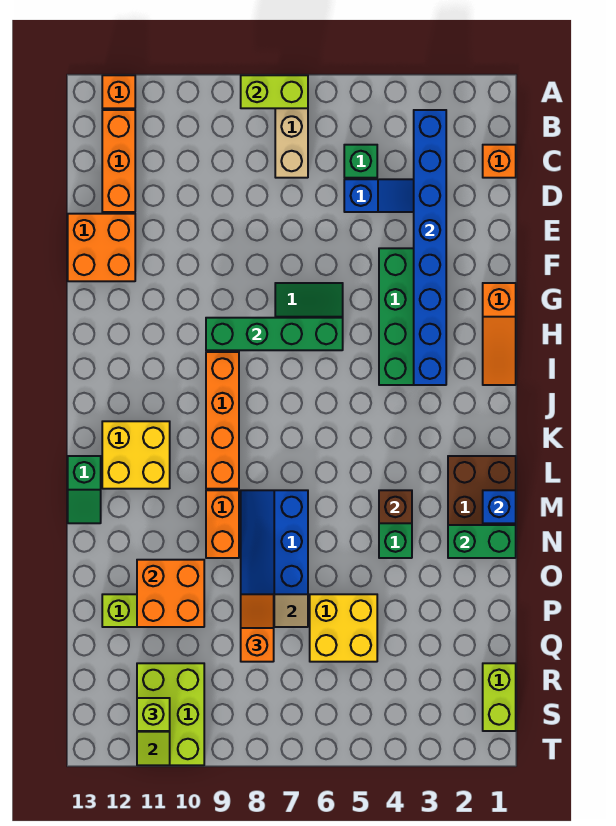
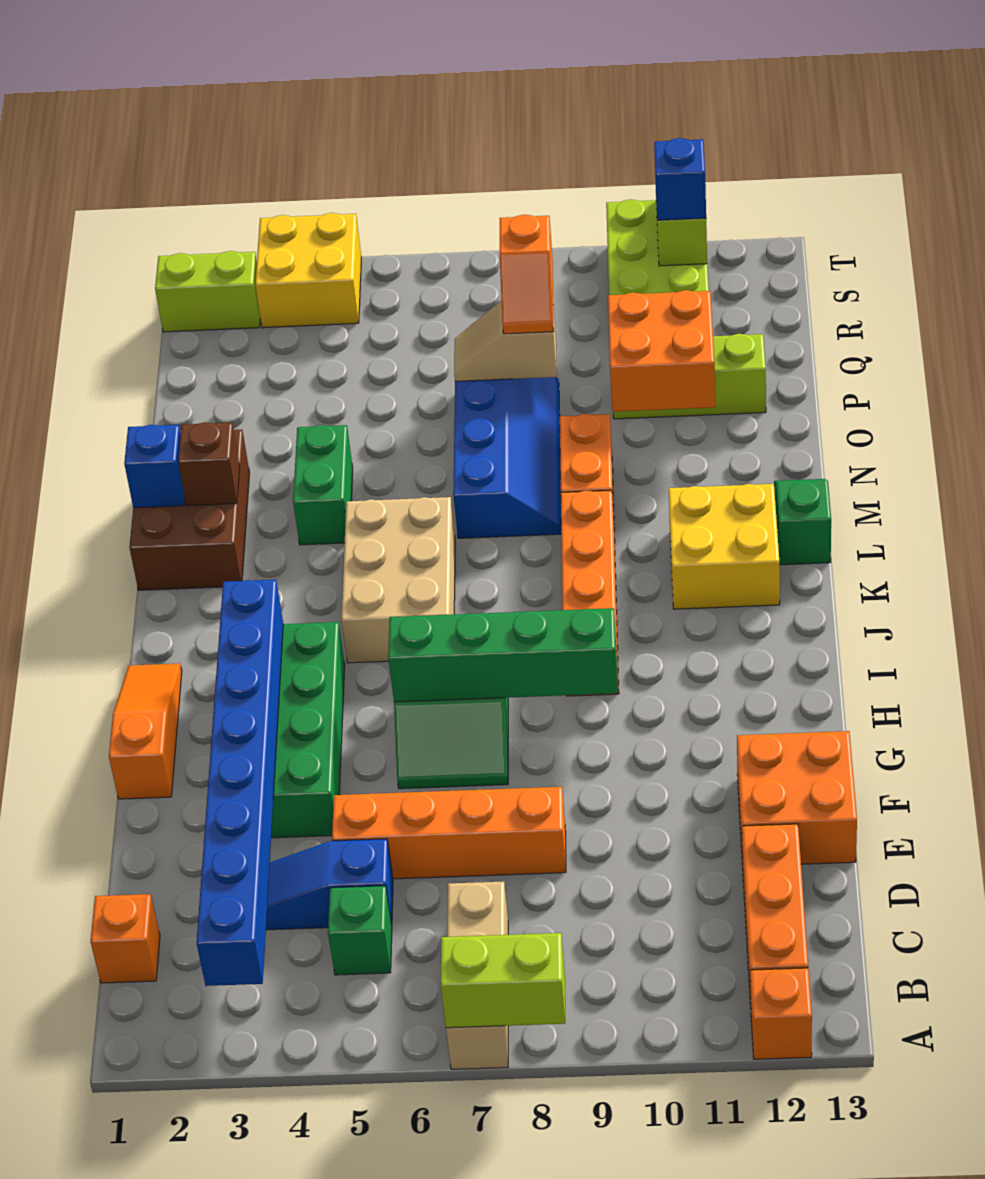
none -> orange brick E5:E8 level 1
none -> tan brick J5:L6 level 1
brown brick M4 level 2 -> brown brick M2 level 2
green brick N1:N2 level 2 -> none
yellow brick P5:Q6 level 1 -> yellow brick S3:T4 level 1
lime brick R1:S1 level 1 -> lime brick S1:S2 level 1
lime brick S11 level 3 -> blue brick S11 level 3

